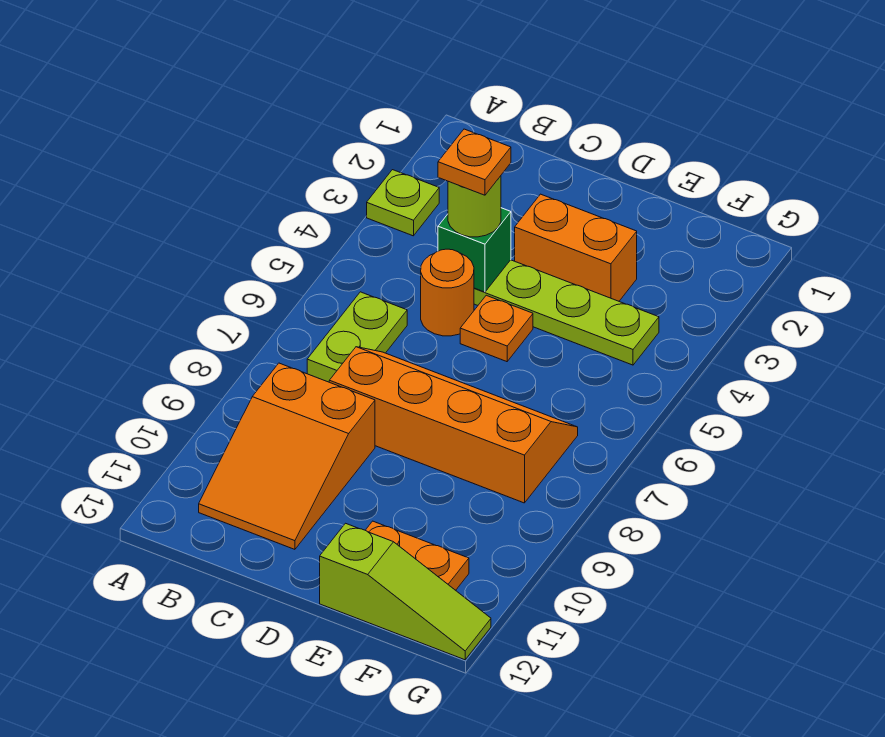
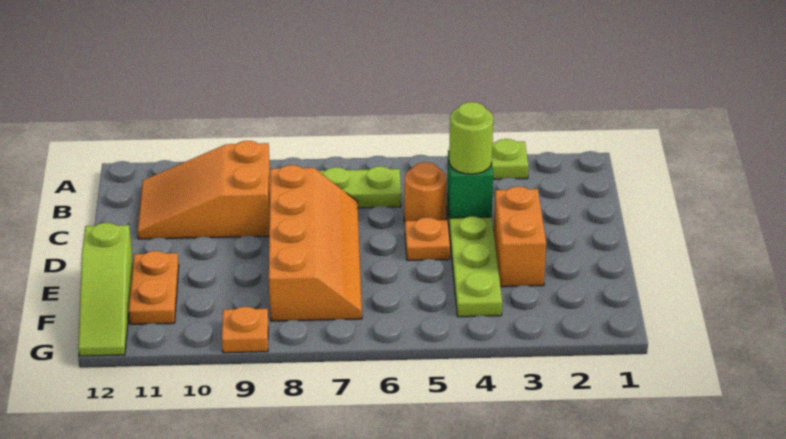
orange plate C4 level 4 -> orange plate G9 level 1

